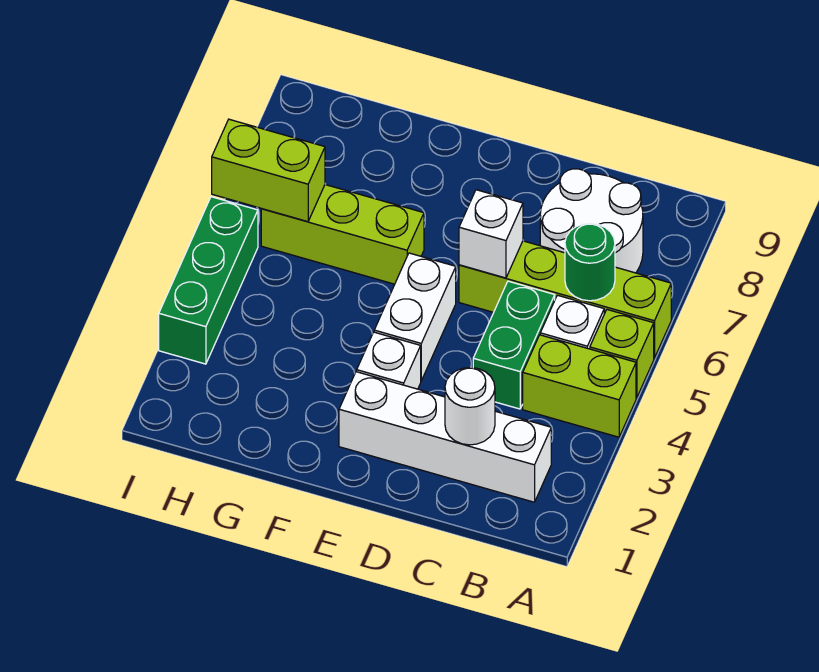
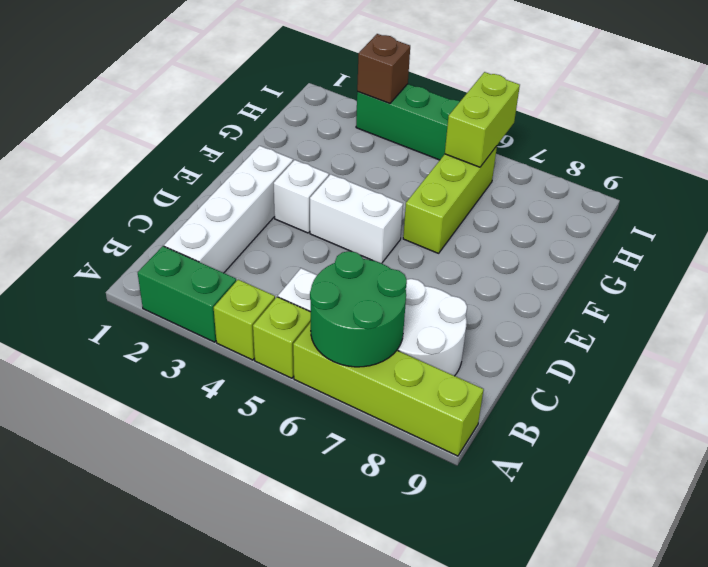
lime brick A4:B4 level 1 -> lime brick A4 level 1
lime brick A6:D6 level 1 -> lime brick A6:A9 level 1
green round brick B6 level 2 -> green round brick A6:B7 level 2
white round brick C2 level 2 -> none
green brick C4:C5 level 1 -> green brick A2:A3 level 1
white brick D6 level 2 -> none
none -> brown brick I3 level 2

